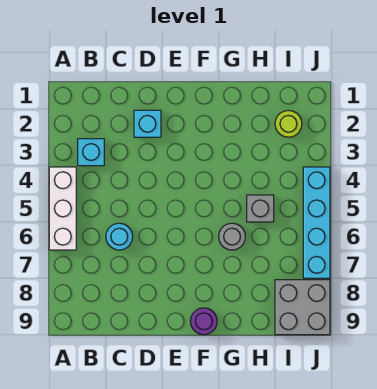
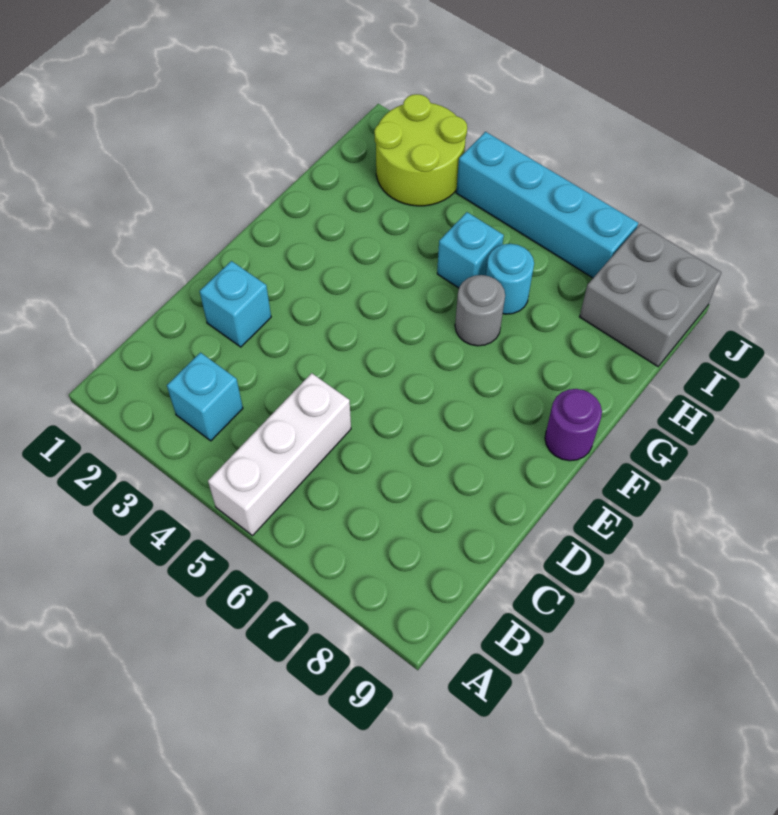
white brick A4:A6 level 1 -> white brick A5:C5 level 1
cyan round brick C6 level 1 -> cyan round brick H6 level 1
grey brick H5 level 1 -> cyan brick H5 level 1
lime round brick I2 level 1 -> lime round brick I2:J3 level 1

